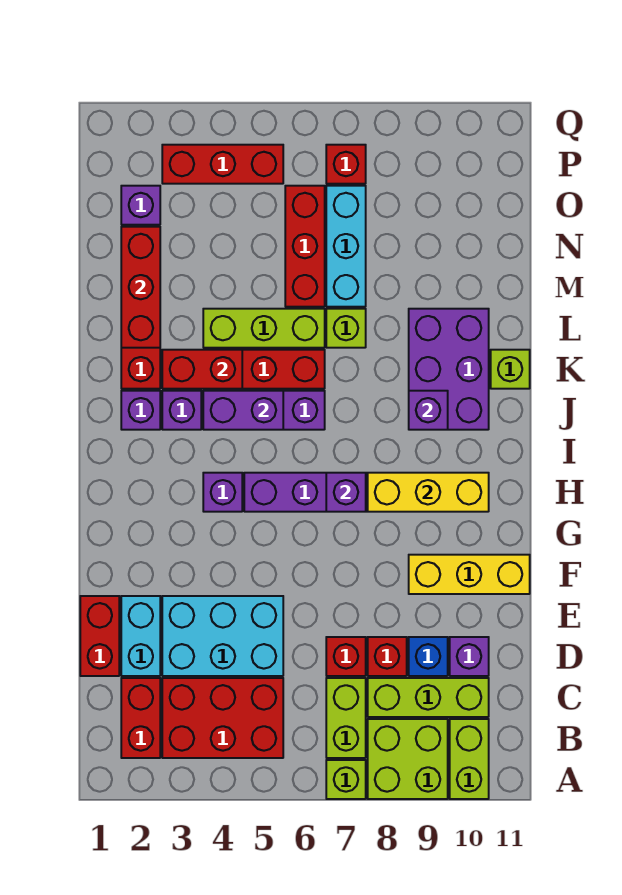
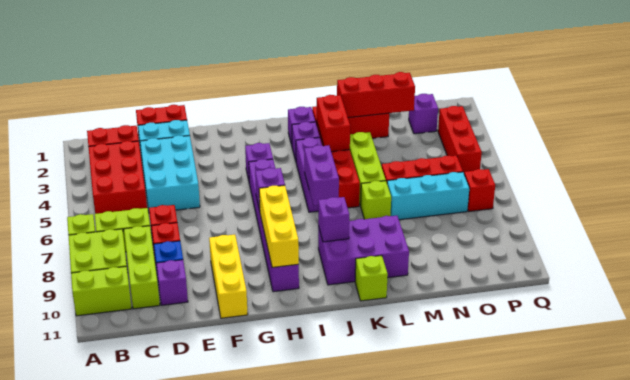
purple brick J4:J5 level 2 -> purple brick J6:J7 level 2

